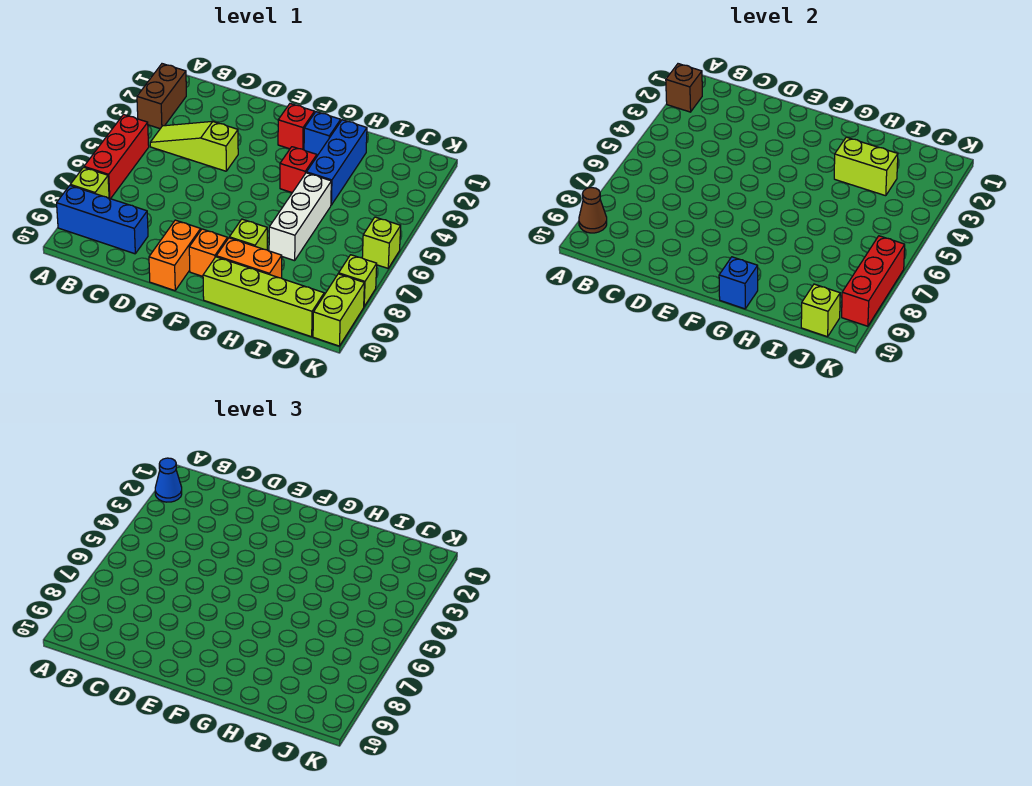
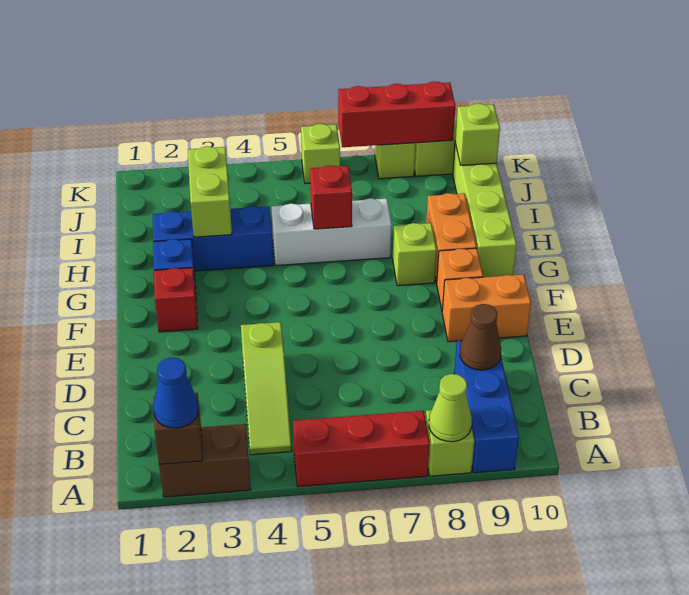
none -> lime cone A8 level 2
brown cone A9 level 2 -> brown cone C9 level 2
red brick G4 level 1 -> red brick H6 level 2
blue brick G10 level 2 -> none

